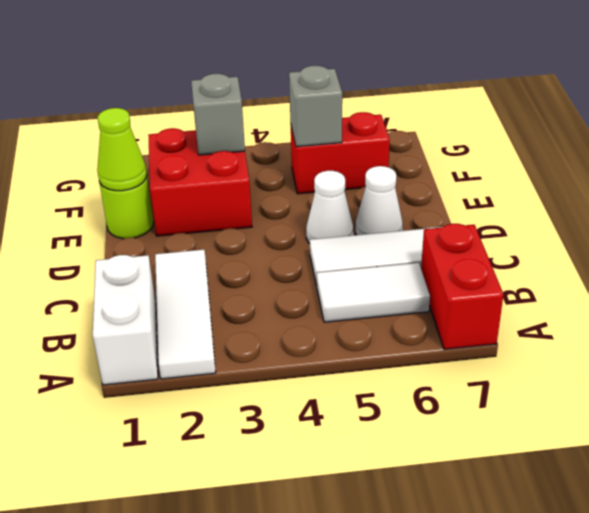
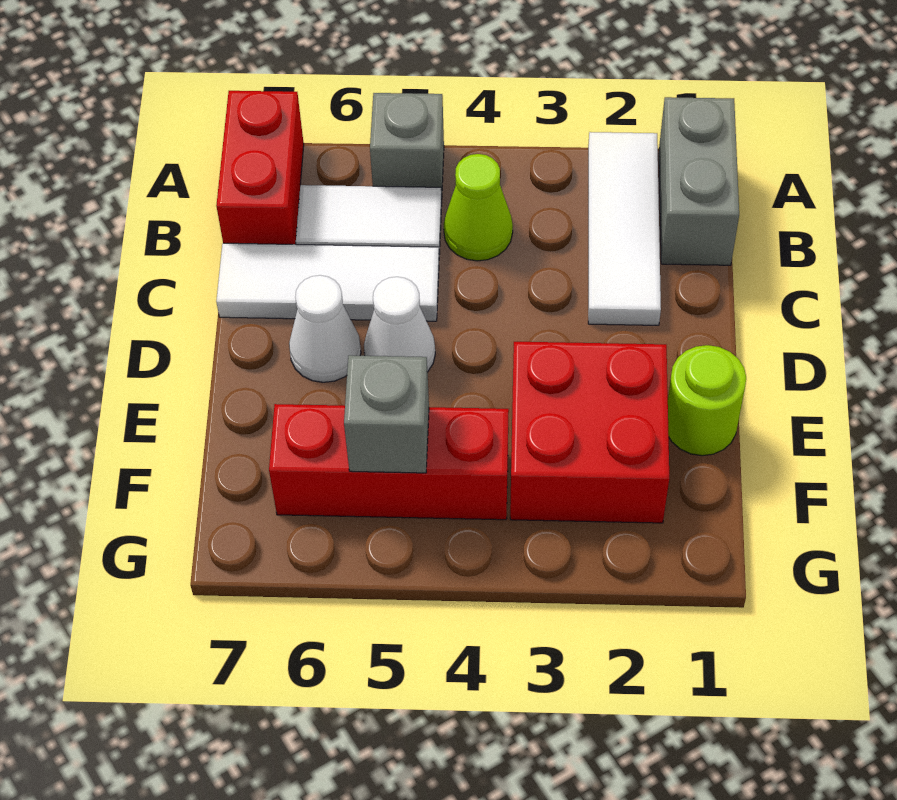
white brick A1:B1 level 1 -> grey brick A1:B1 level 1
lime cone E1 level 2 -> lime cone B4 level 1
grey brick F3 level 2 -> grey brick A5 level 1
red brick F5:F6 level 1 -> red brick F4:F6 level 1

